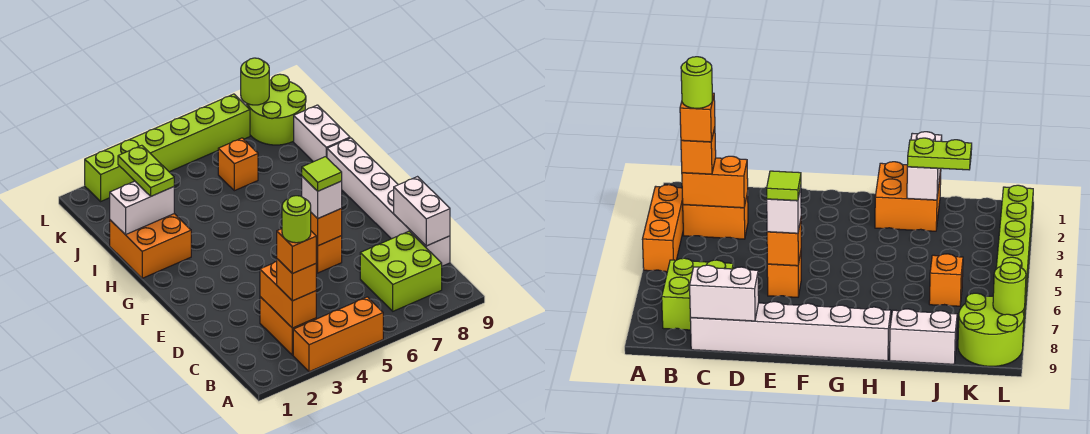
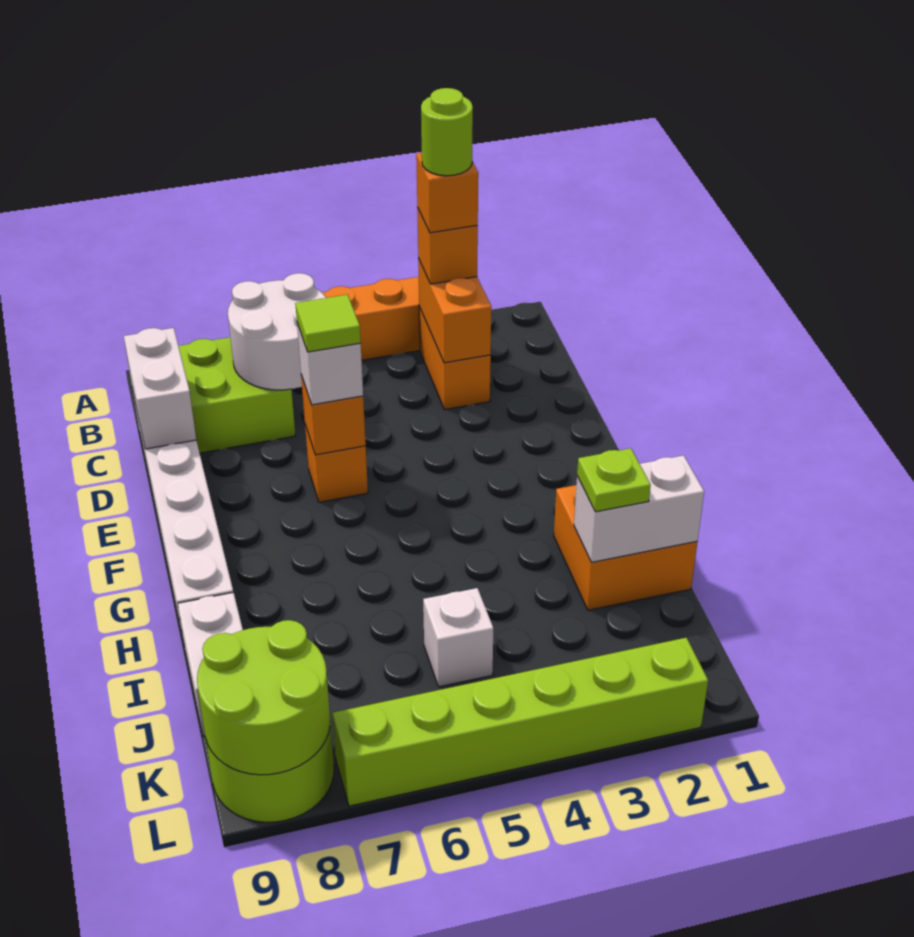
none -> white round brick B6:C7 level 2
lime plate I2:J2 level 3 -> lime plate I2 level 3
none -> white brick J5 level 1
orange brick J6 level 1 -> none
lime round brick L8 level 2 -> lime round brick K8:L9 level 2

